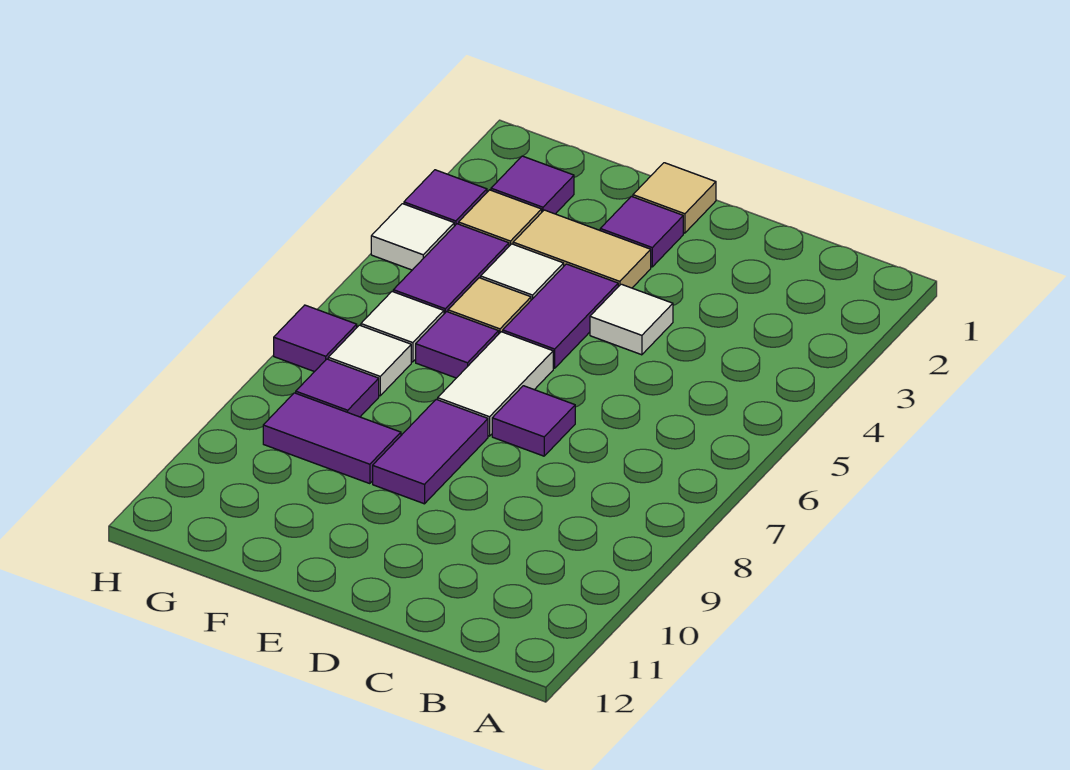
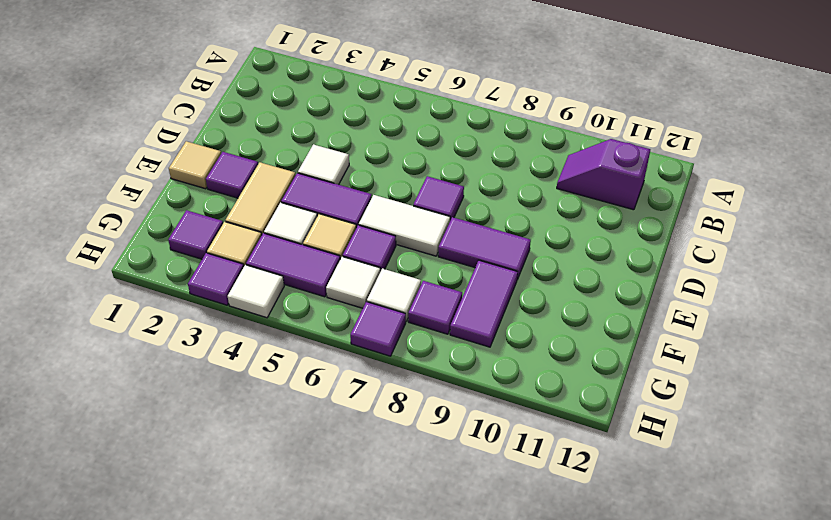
none -> purple slope B10:B11 level 1 top 11

